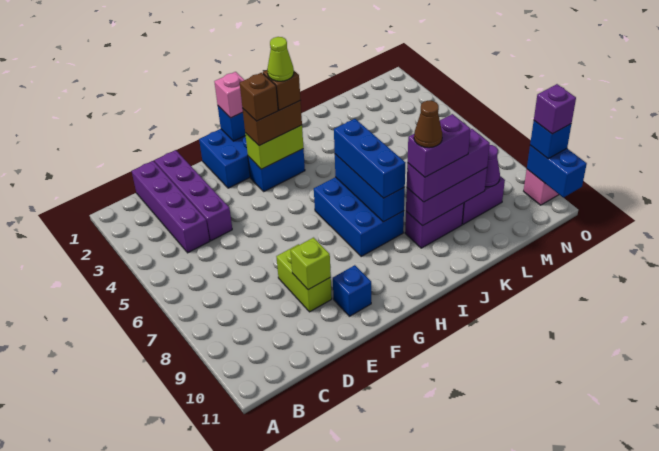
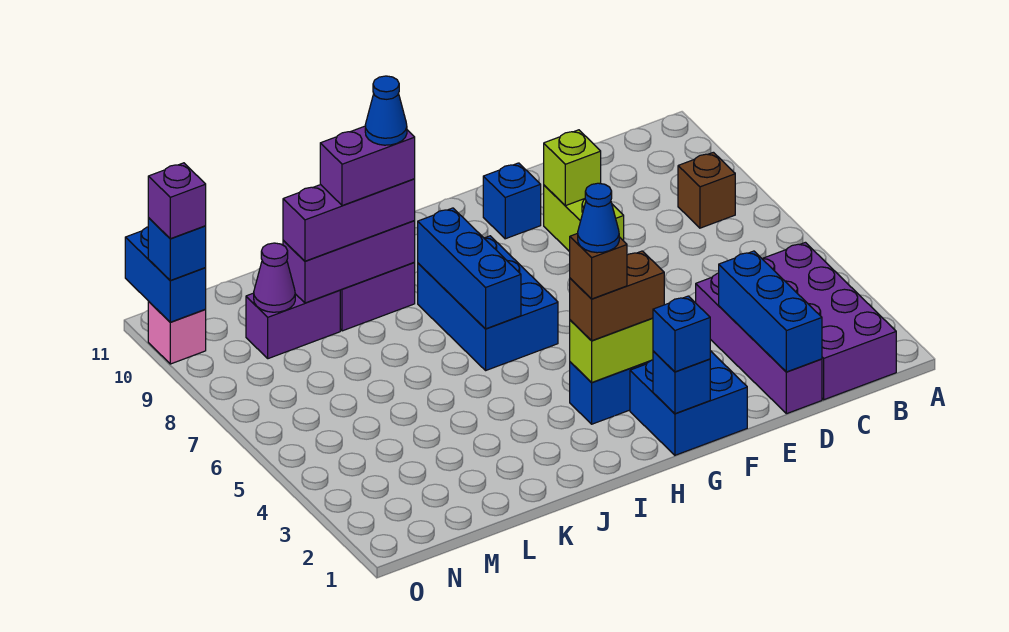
purple brick C1:C4 level 1 -> purple brick B1:C4 level 1
pink brick G1 level 3 -> blue brick G1 level 3
brown brick G3 level 4 -> brown brick B8 level 1
lime cone H3 level 5 -> blue cone H3 level 5
blue brick I6:I8 level 3 -> blue brick D1:D3 level 2
brown cone J9 level 5 -> blue cone J9 level 5

